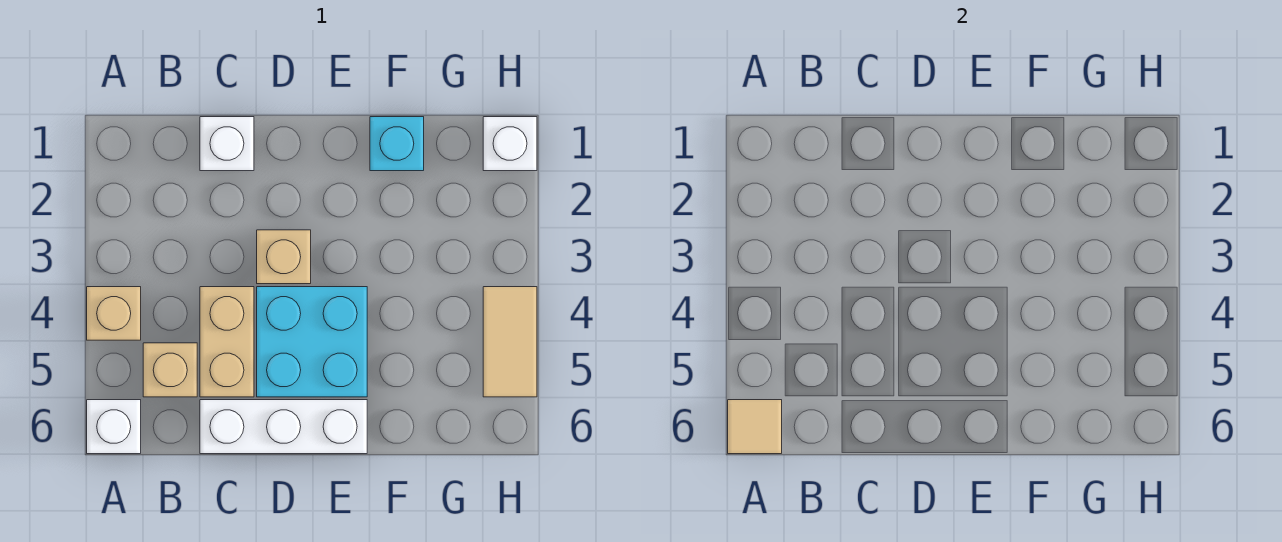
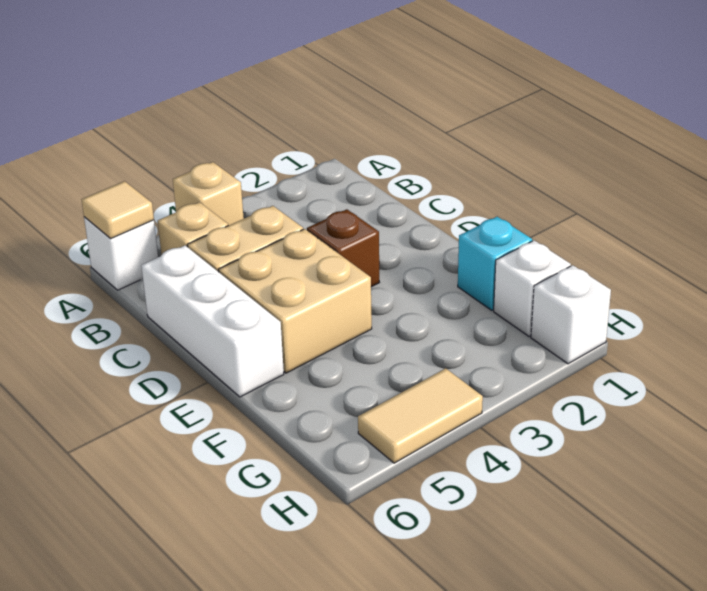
white brick C1 level 1 -> white brick G1 level 1
tan brick D3 level 1 -> brown brick D3 level 1
cyan brick D4:E5 level 1 -> tan brick D4:E5 level 1

